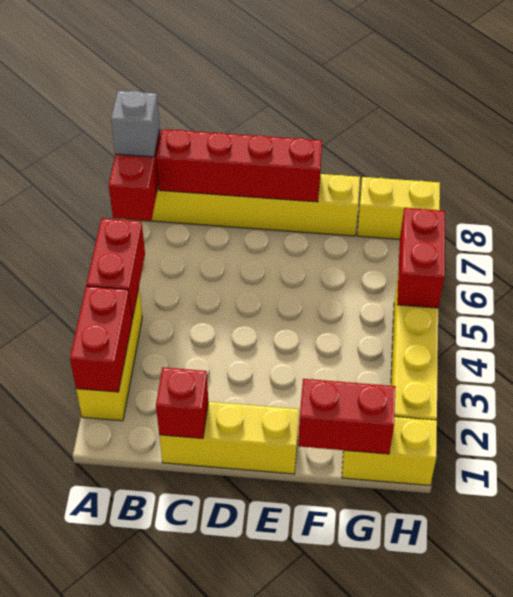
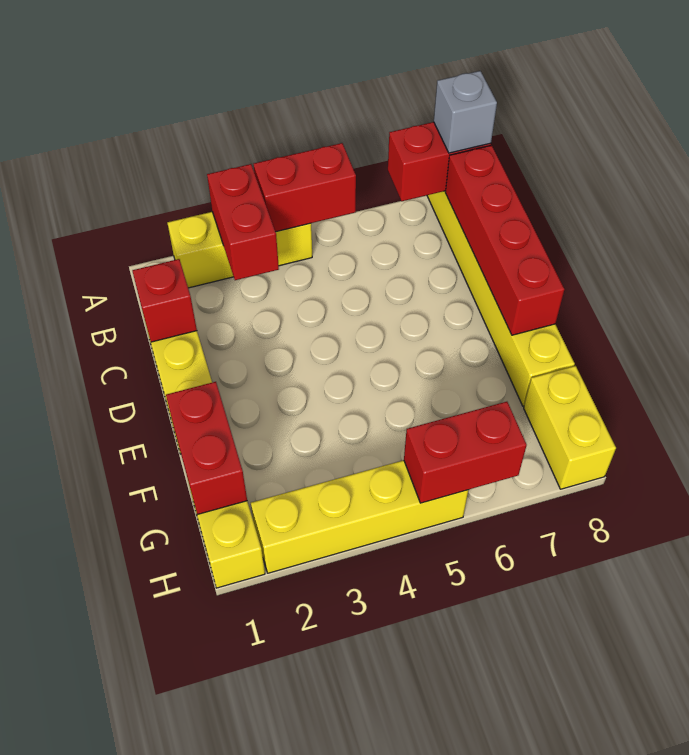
red brick A2:A3 level 2 -> red brick A3:B3 level 2

